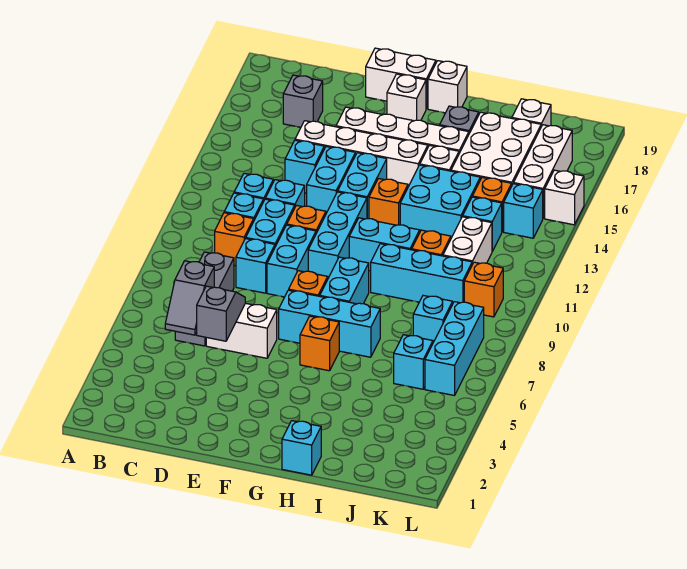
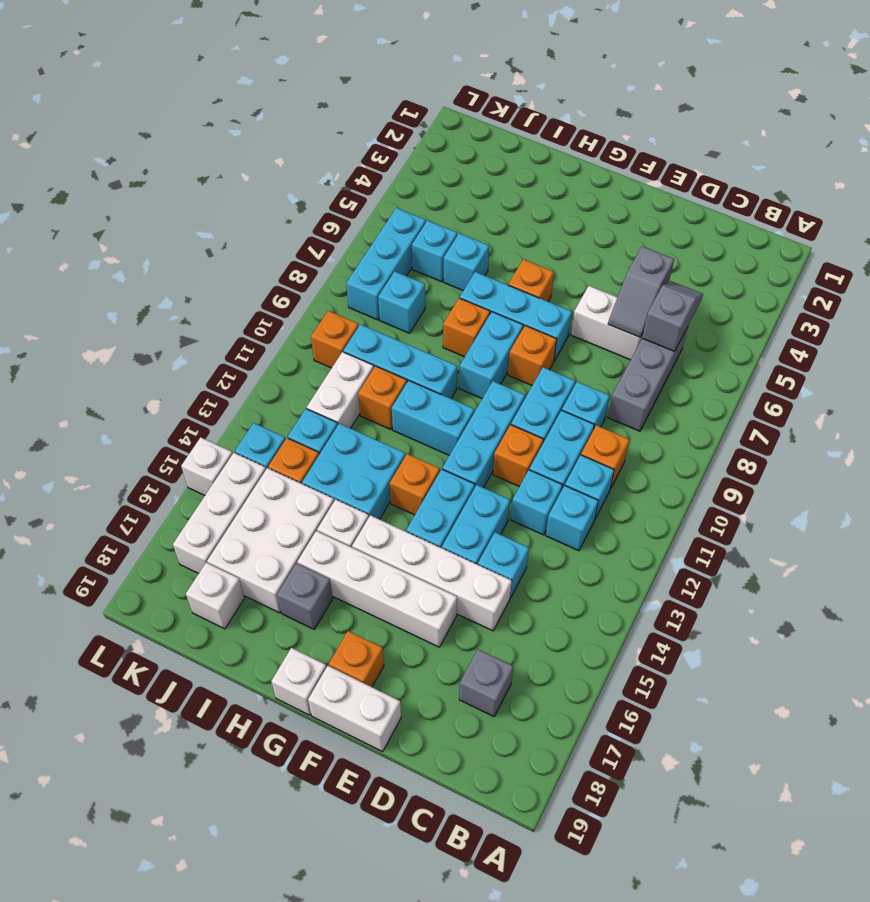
white brick F18 level 1 -> orange brick F18 level 1
cyan brick H1 level 1 -> cyan brick I6 level 1
none -> orange brick H8 level 1

